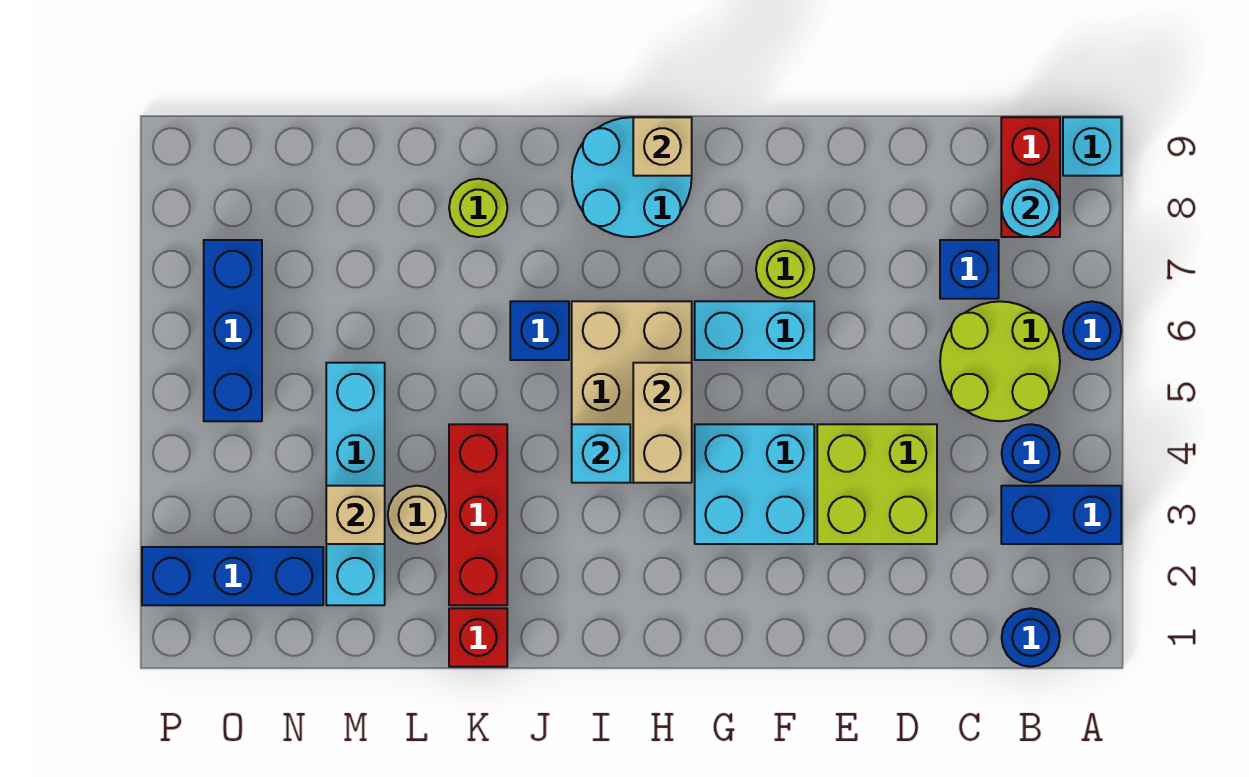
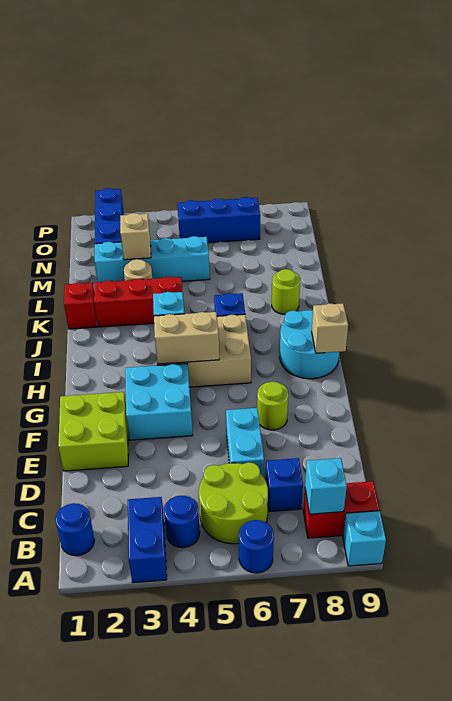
cyan round brick B8 level 2 -> cyan brick B8 level 2
lime brick D3:E4 level 1 -> lime brick E1:F2 level 1
cyan brick F6:G6 level 1 -> cyan brick D6:E6 level 1

